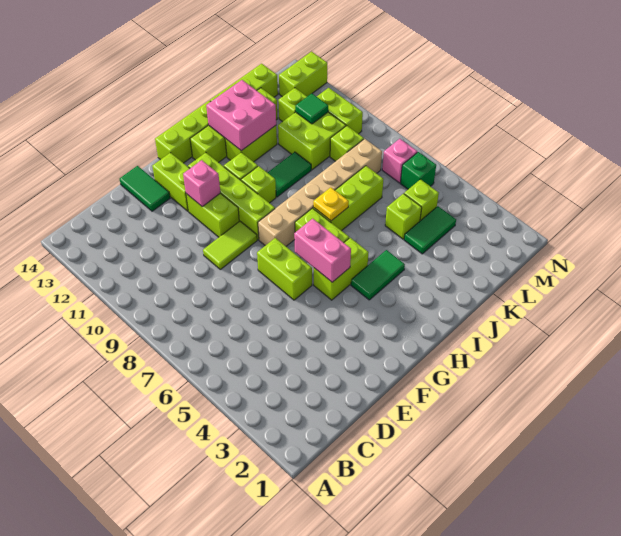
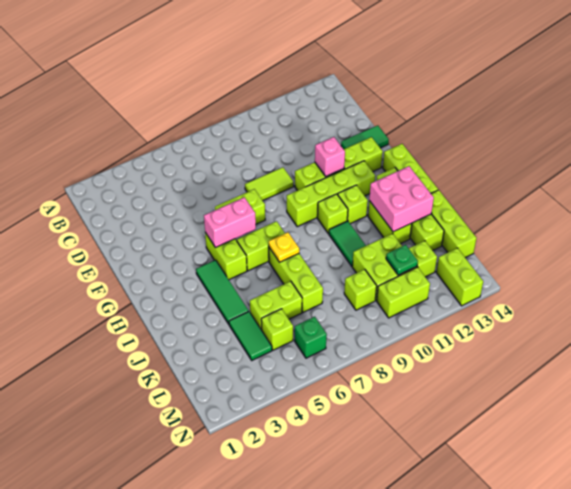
lime tile E9:F9 level 1 -> lime tile E8:E9 level 1
tan brick G8:L8 level 1 -> none
green tile H4:I4 level 1 -> green tile H4:J4 level 1
lime brick K5 level 1 -> lime brick K5:K6 level 1
green tile L11 level 2 -> green plate L11 level 2
pink brick M7 level 1 -> none

